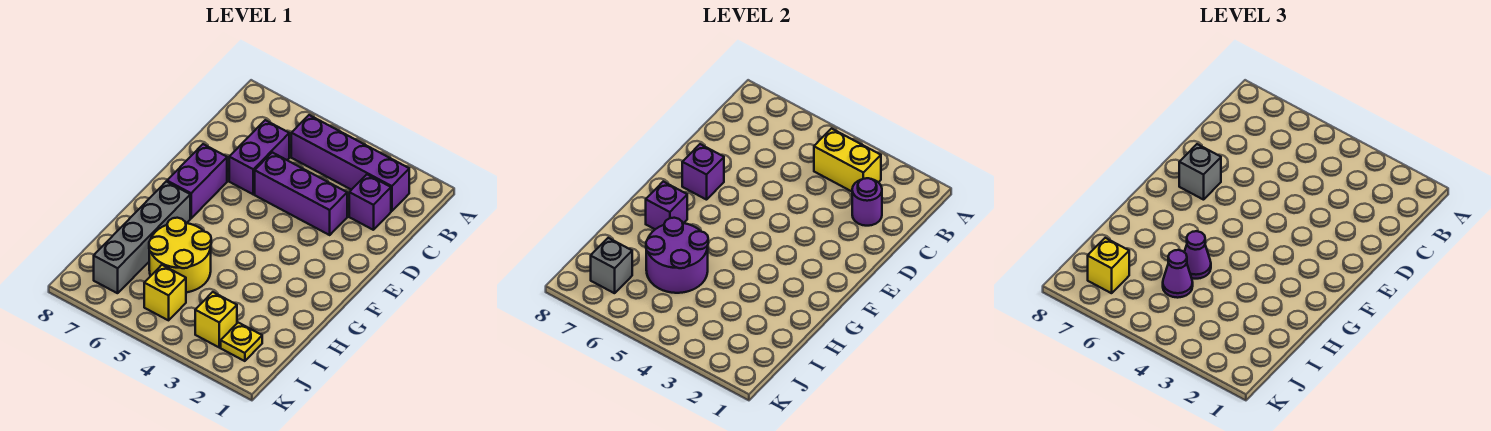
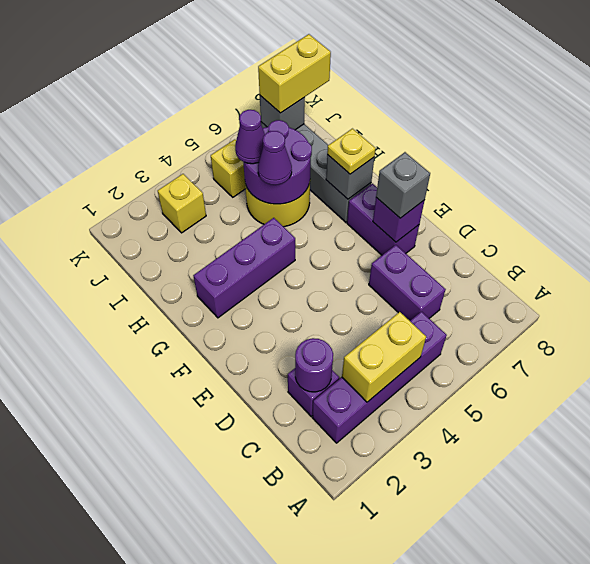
purple brick D3:D5 level 1 -> purple brick G2:G4 level 1
purple brick G7 level 2 -> grey brick G7 level 2
yellow plate J2 level 1 -> yellow plate G7 level 3
yellow brick J7 level 3 -> yellow brick J7:J8 level 3

